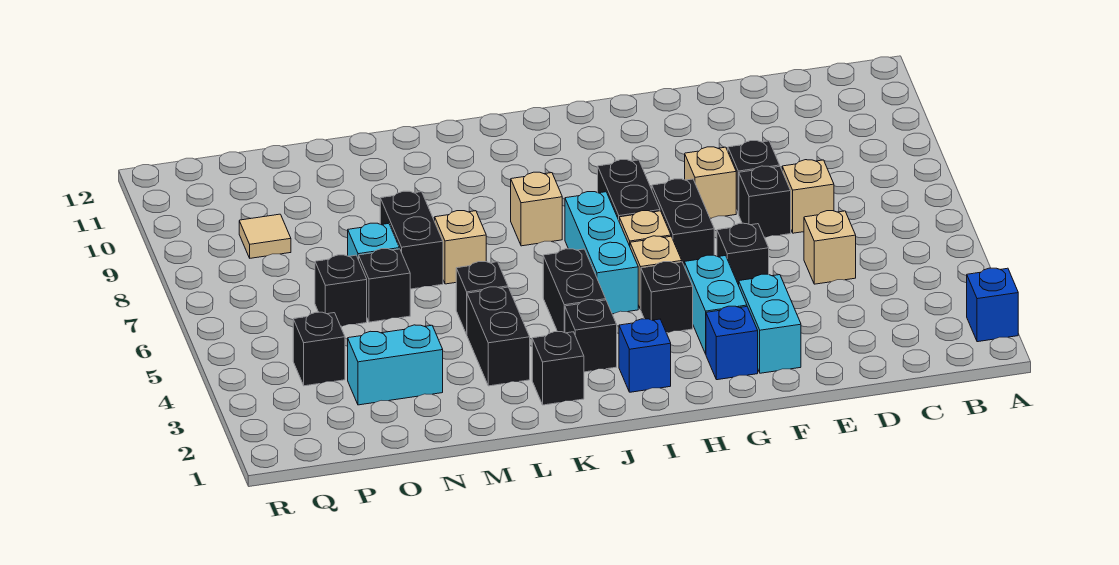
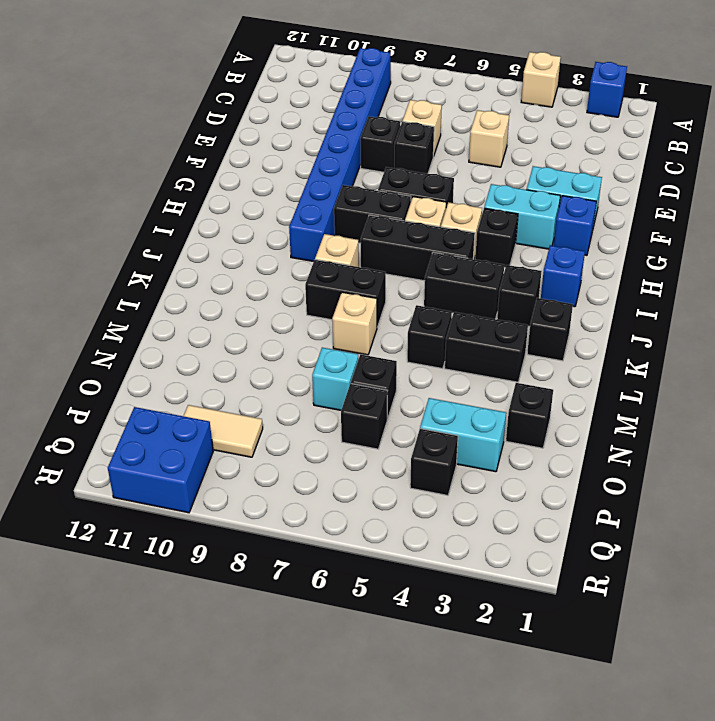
none -> blue brick B9:I9 level 1
black brick F5 level 1 -> black brick N2 level 1
tan brick F8 level 1 -> tan brick A4 level 1
cyan brick I5:I7 level 1 -> black brick I5:I7 level 1
black brick M7:M8 level 1 -> black brick K7:K8 level 1
cyan brick N3:O3 level 1 -> cyan brick O3:O4 level 1
tan tile P9 level 1 -> tan tile P9:P10 level 1
none -> blue brick Q10:R11 level 1

